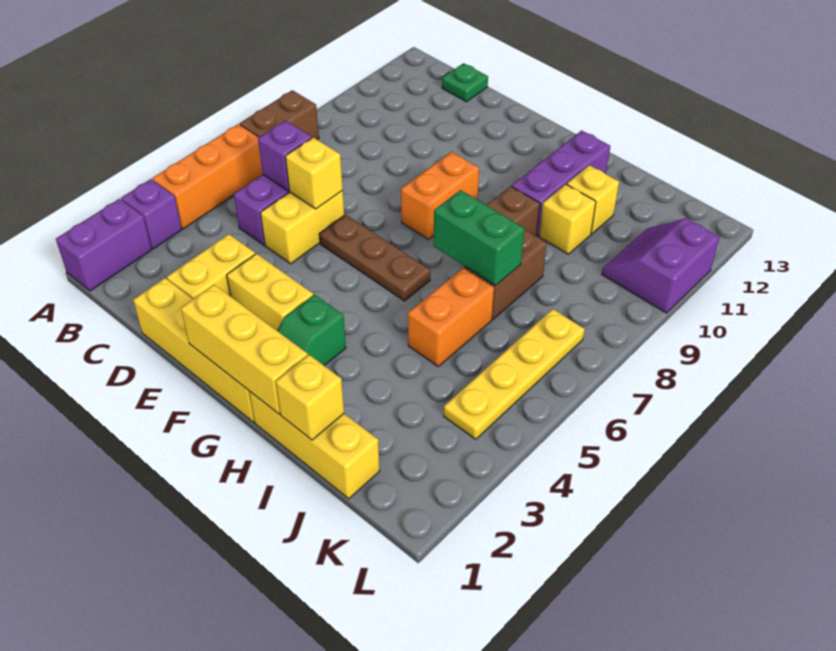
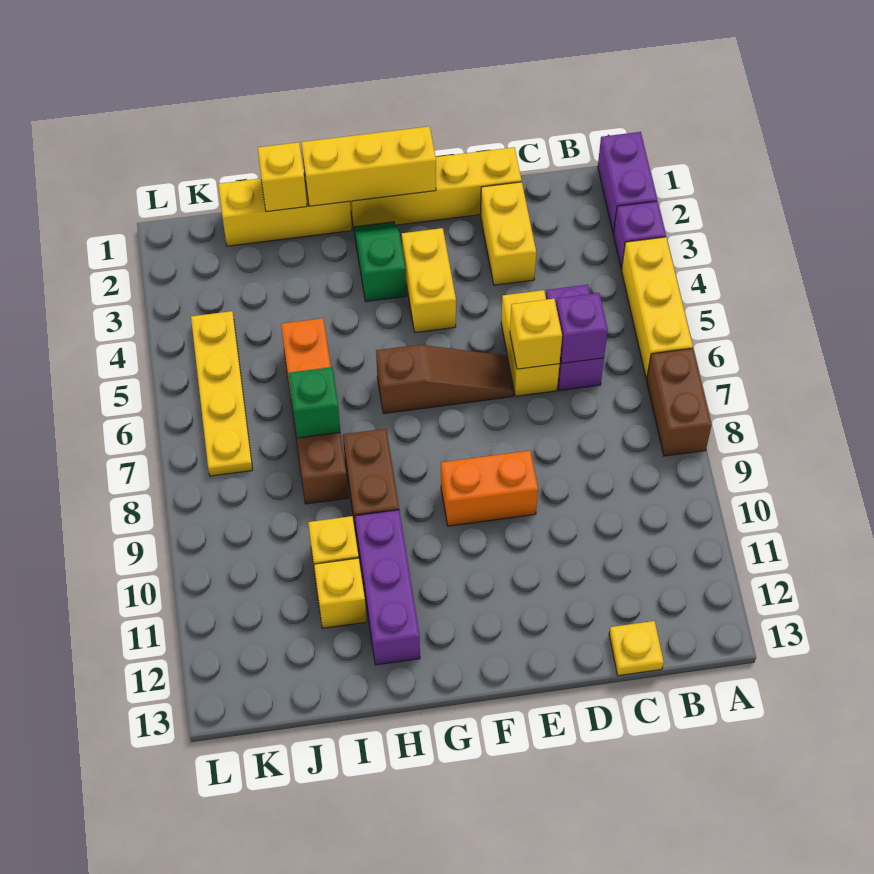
orange brick A4:A6 level 1 -> yellow brick A4:A6 level 1
green plate C13 level 1 -> yellow plate C13 level 1
yellow brick E3:F3 level 1 -> yellow brick F3:F4 level 1
brown plate E6:G6 level 1 -> brown slope E6:G6 level 1 top G
orange brick F8:F9 level 1 -> orange brick E9:F9 level 1
green brick H7:I7 level 2 -> green brick I7 level 2
purple slope K10:L11 level 1 top L -> none

